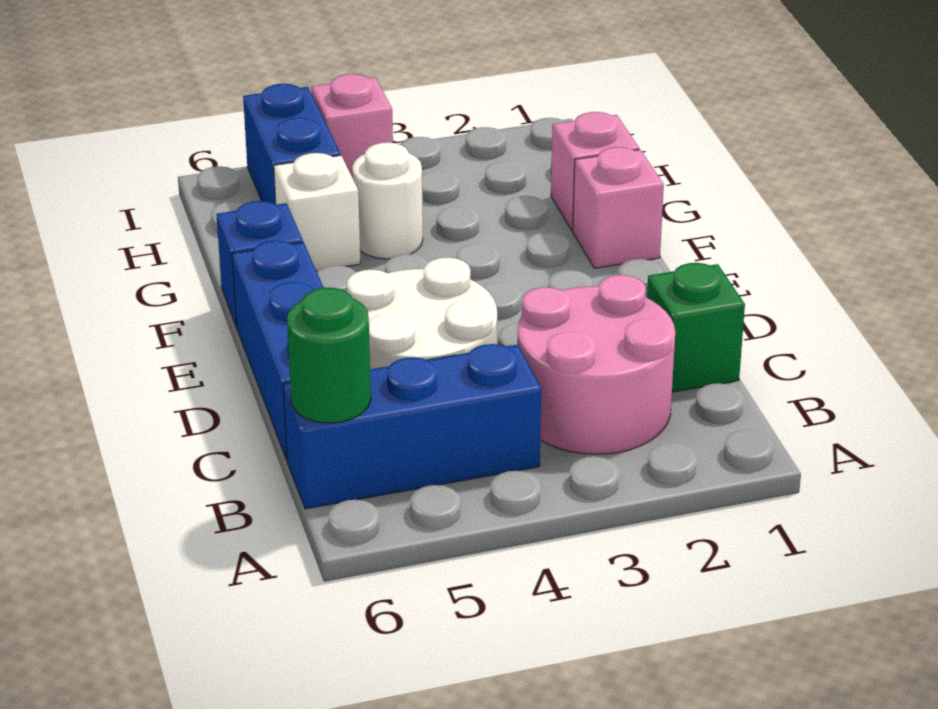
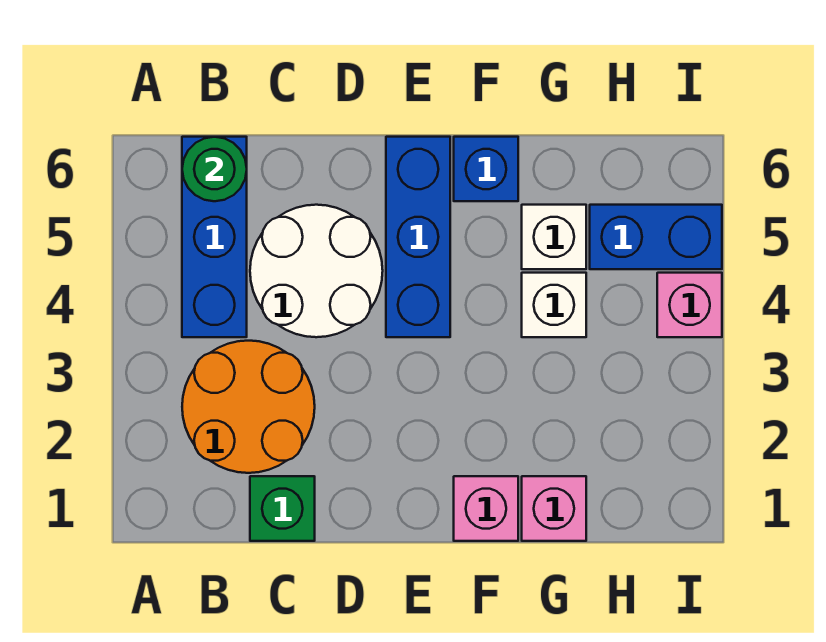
pink round brick B2:C3 level 1 -> orange round brick B2:C3 level 1
blue brick C6:E6 level 1 -> blue brick E4:E6 level 1
white round brick G4 level 1 -> white brick G4 level 1

